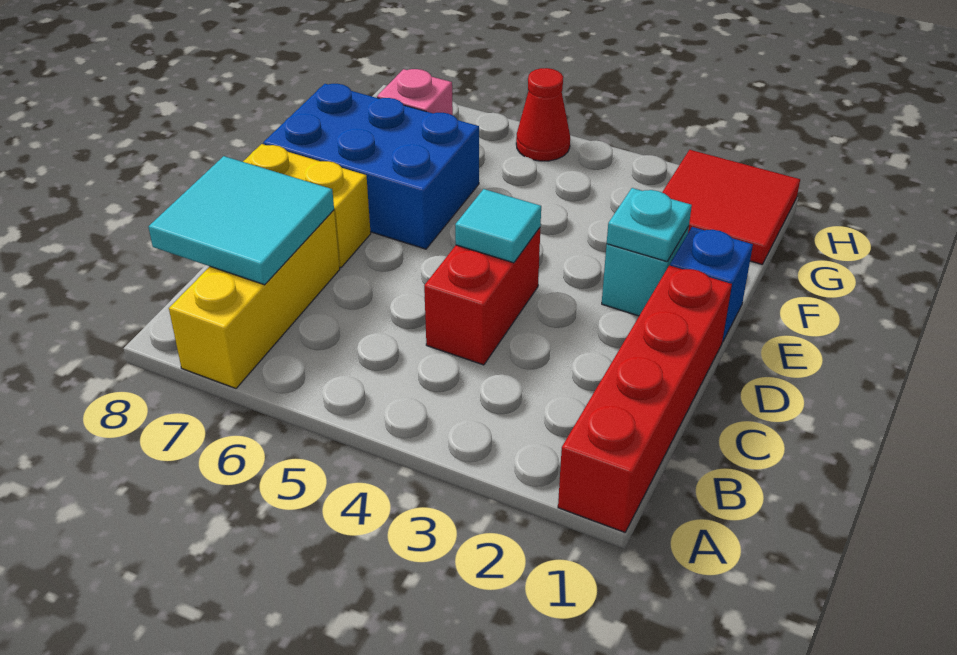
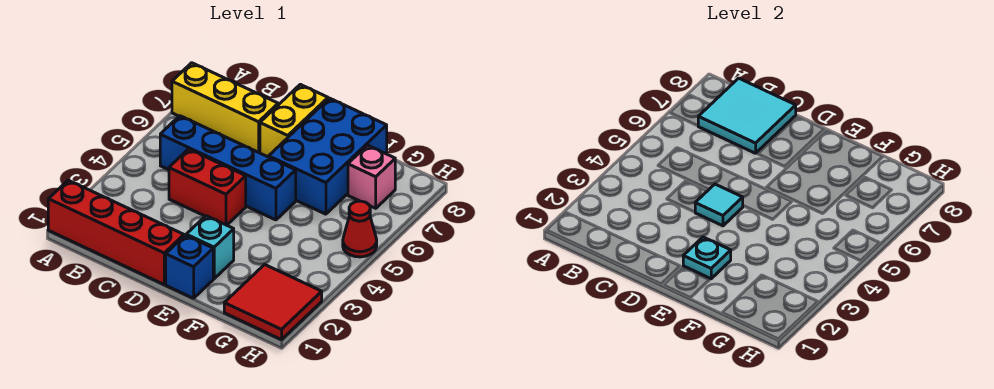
none -> blue brick B5:E5 level 1

